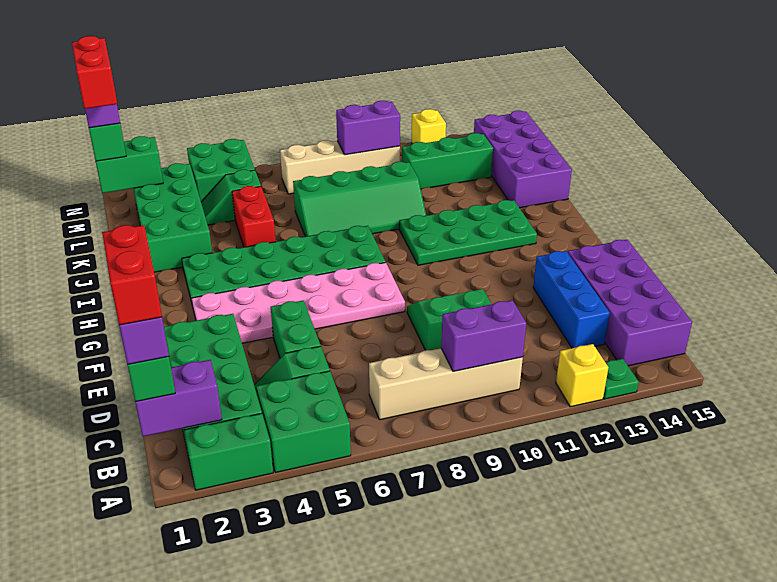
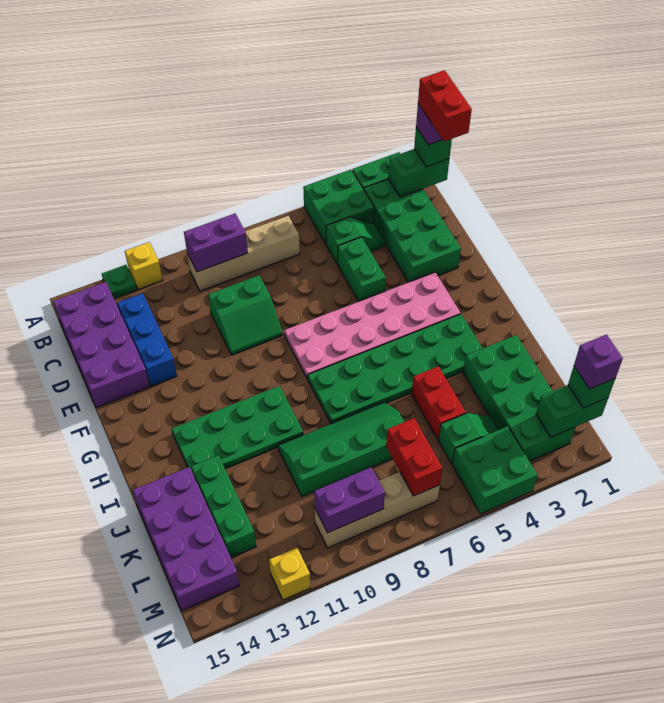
purple brick B1:B2 level 2 -> green brick B1:B2 level 2
red brick L1:M1 level 5 -> red brick L7:M7 level 2
green brick L11:L13 level 1 -> green brick J13:L13 level 1

